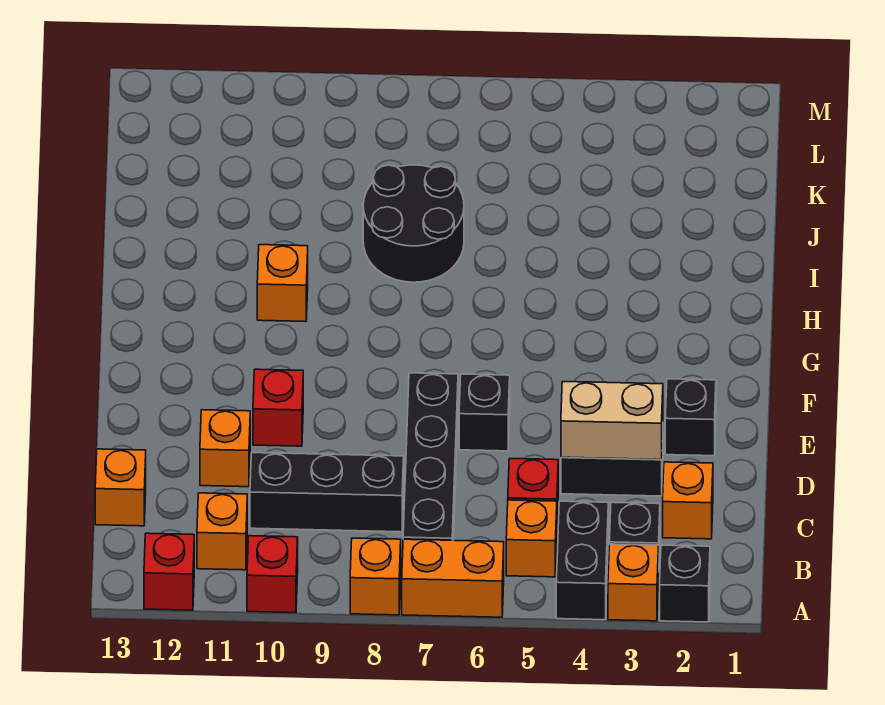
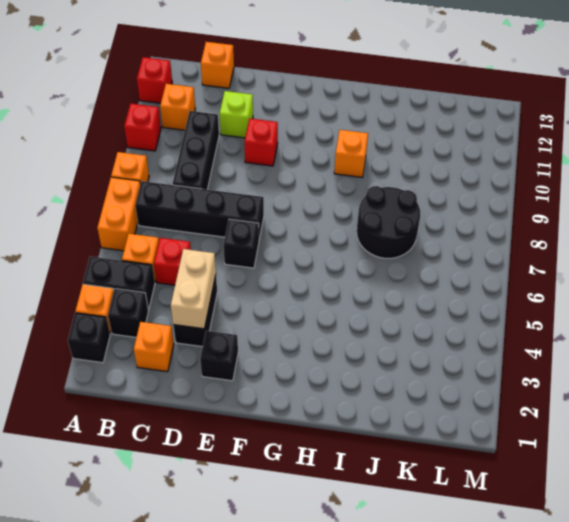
orange brick D11 level 1 -> lime brick D11 level 1

